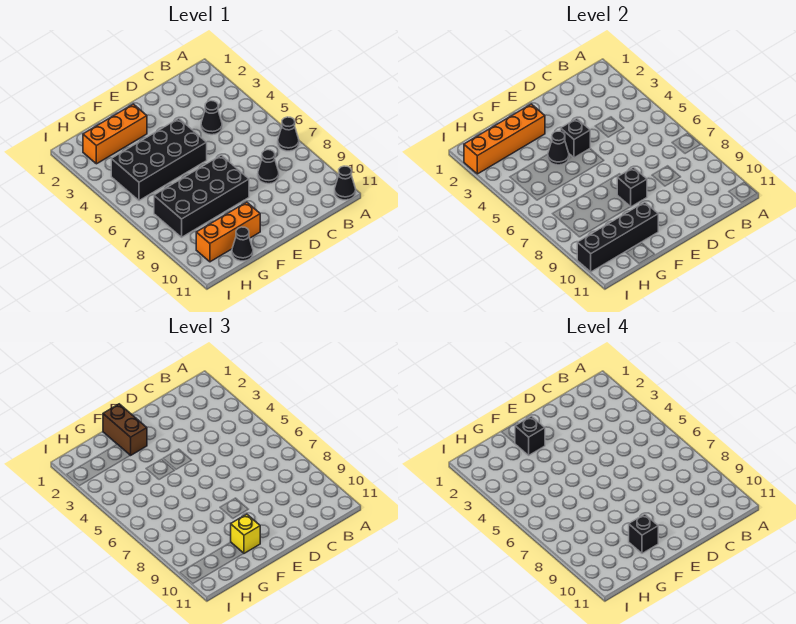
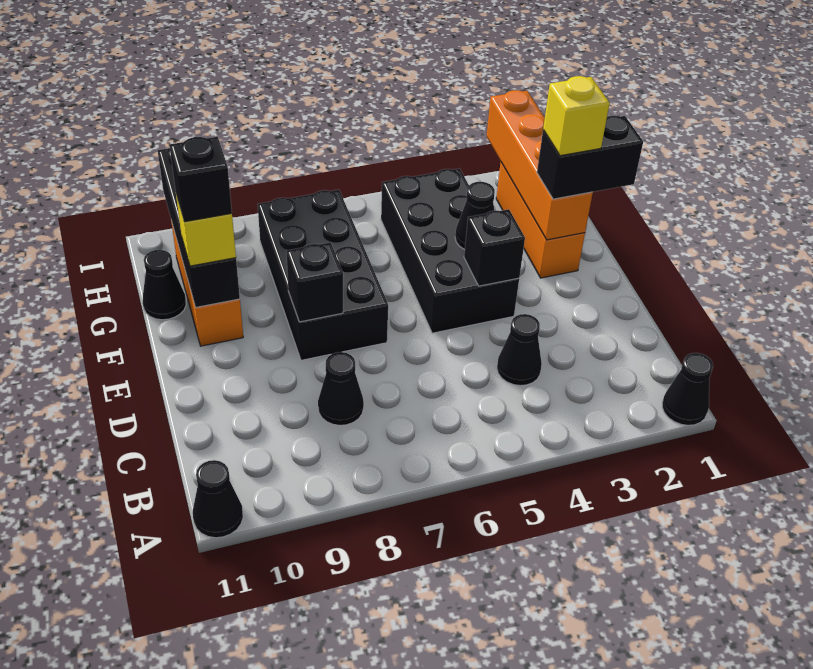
black cone A7 level 1 -> black cone A1 level 1
brown brick F1:F2 level 3 -> black brick F1:F2 level 3
black brick F2 level 4 -> yellow brick F2 level 4

